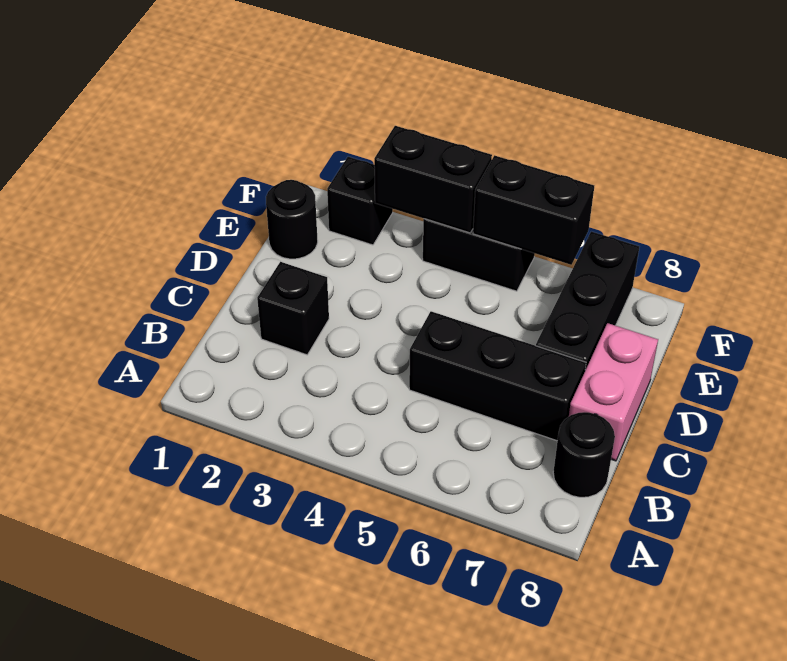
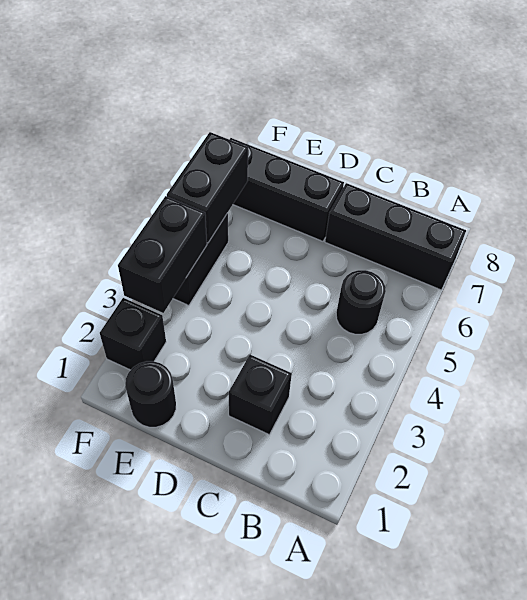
black round brick B8 level 1 -> black round brick B5 level 1
black brick C5:C7 level 1 -> black brick A7:C7 level 1
pink brick C8:D8 level 1 -> none

